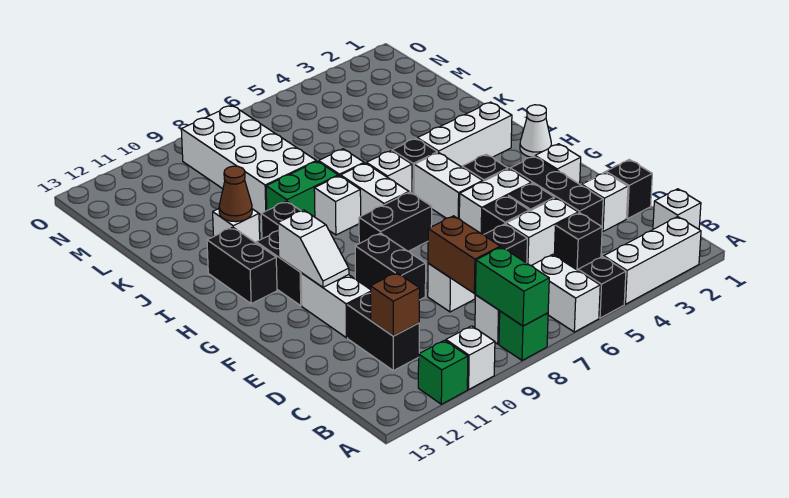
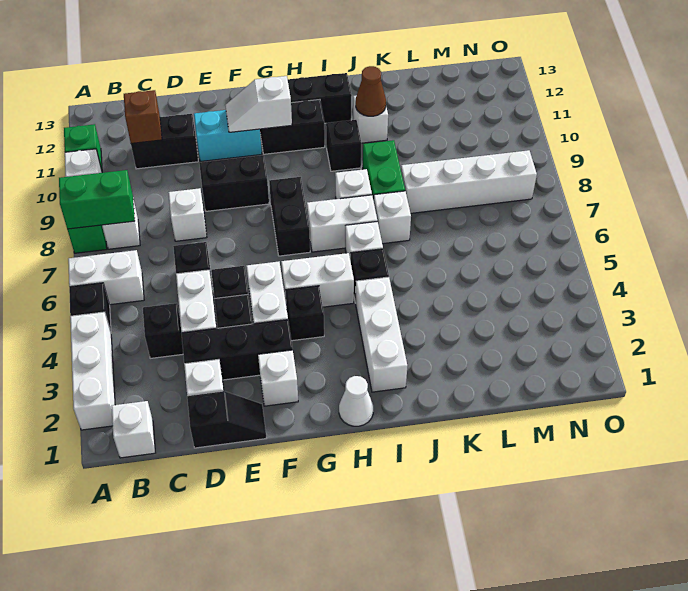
brown brick C8:D8 level 2 -> none
white brick E11:F11 level 1 -> cyan brick E11:F11 level 1
white brick K8:N9 level 1 -> white brick K8:N8 level 1

